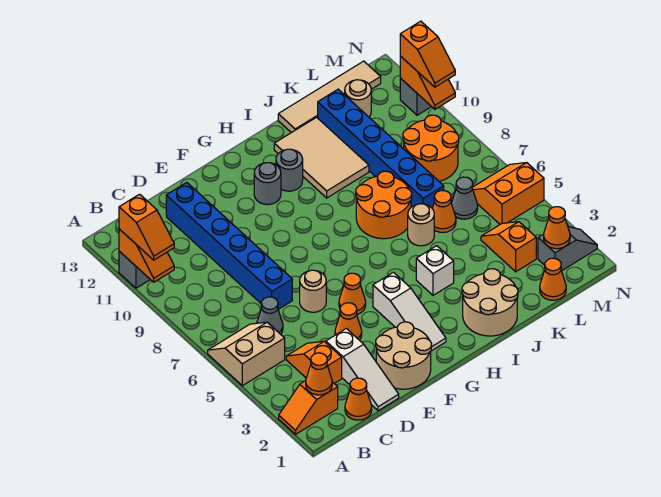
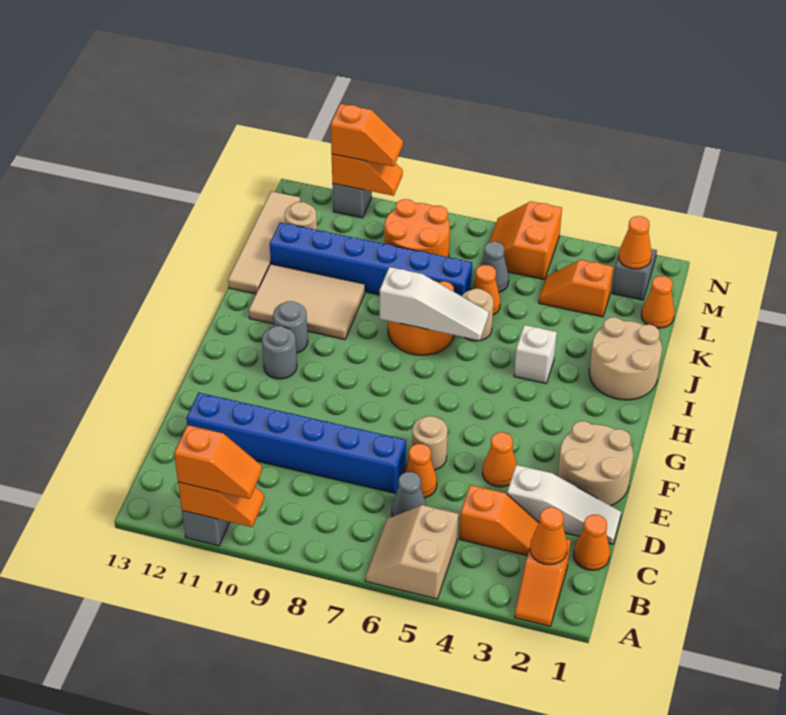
orange slope C3:C4 level 1 top 3 -> orange slope C3:C4 level 1 top 4
orange cone F5 level 1 -> orange cone D6 level 1
white slope G2:G4 level 1 top 4 -> white slope I6:I8 level 2 top 8

